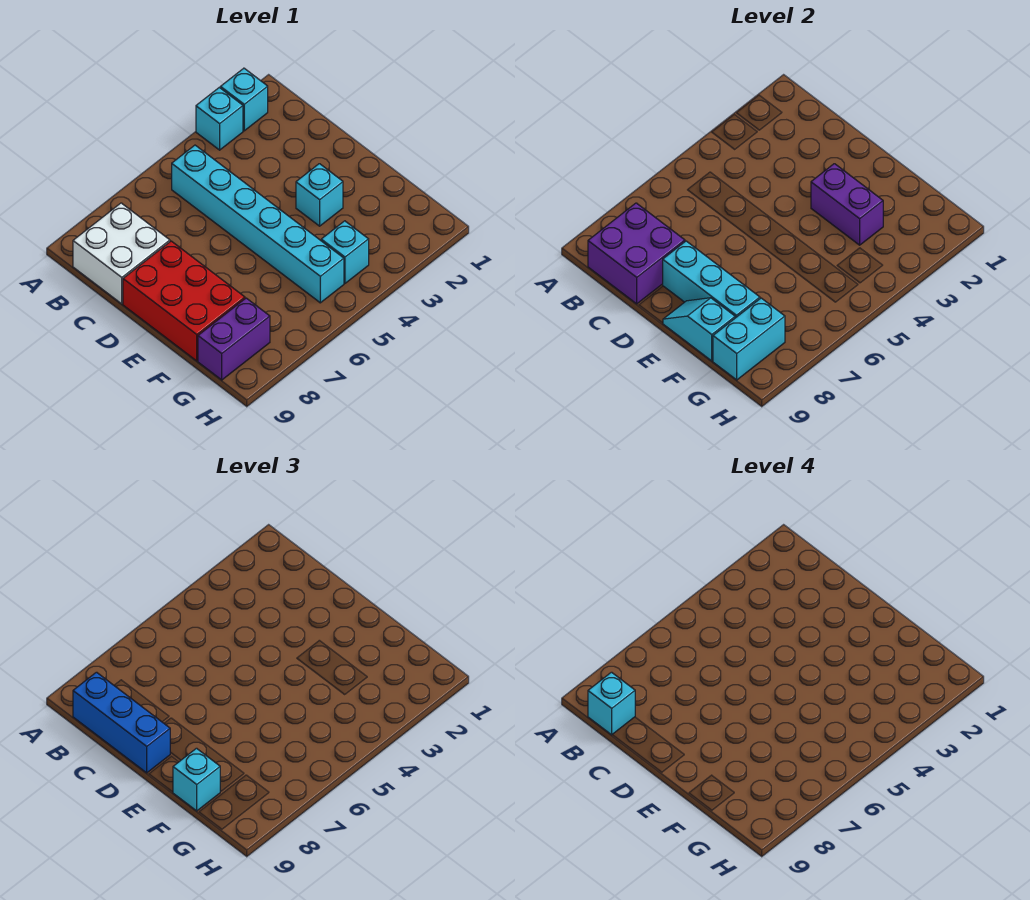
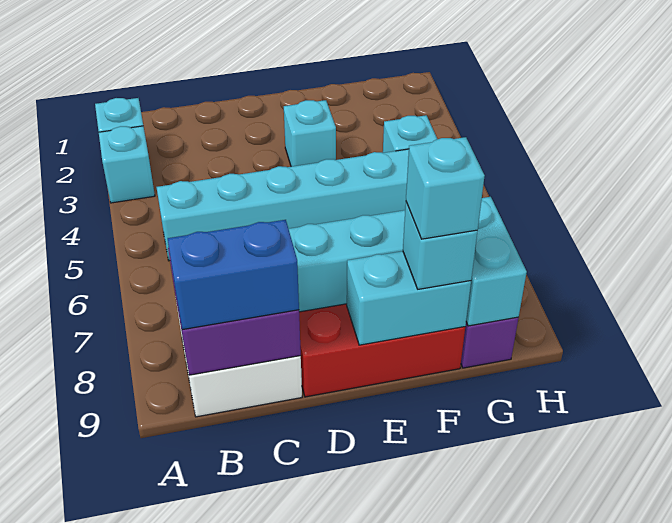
blue brick B9:D9 level 3 -> blue brick B9:C9 level 3
cyan brick B9 level 4 -> cyan brick F9 level 4
purple brick E3:F3 level 2 -> none
cyan slope E9:F9 level 2 top F -> cyan brick E9:F9 level 2

